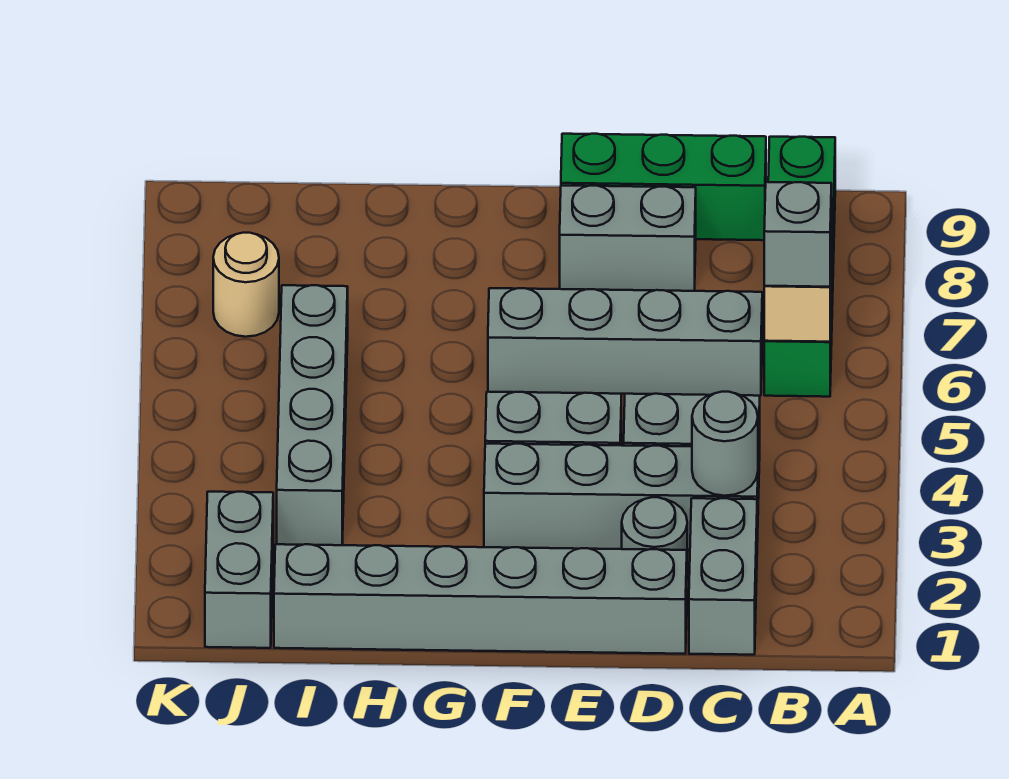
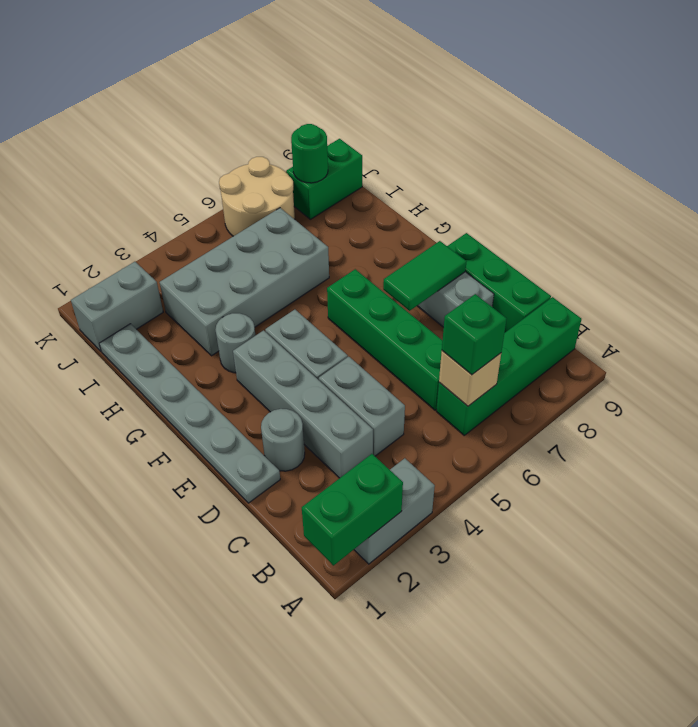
none -> green brick A1:A2 level 2
grey brick B6 level 3 -> green brick B6 level 3
grey brick C1:C2 level 1 -> grey brick A2:A3 level 1
grey round brick C3 level 2 -> grey round brick G3 level 1
grey brick C6:F6 level 1 -> green brick C6:F6 level 1
grey brick D1:I1 level 1 -> grey plate D1:I1 level 1
none -> green tile E7:E8 level 2
grey brick I3:I6 level 1 -> grey brick H3:I6 level 1
tan round brick J7 level 1 -> tan round brick J6:K7 level 1
none -> green brick J8:J9 level 1
none -> green round brick J8 level 2

